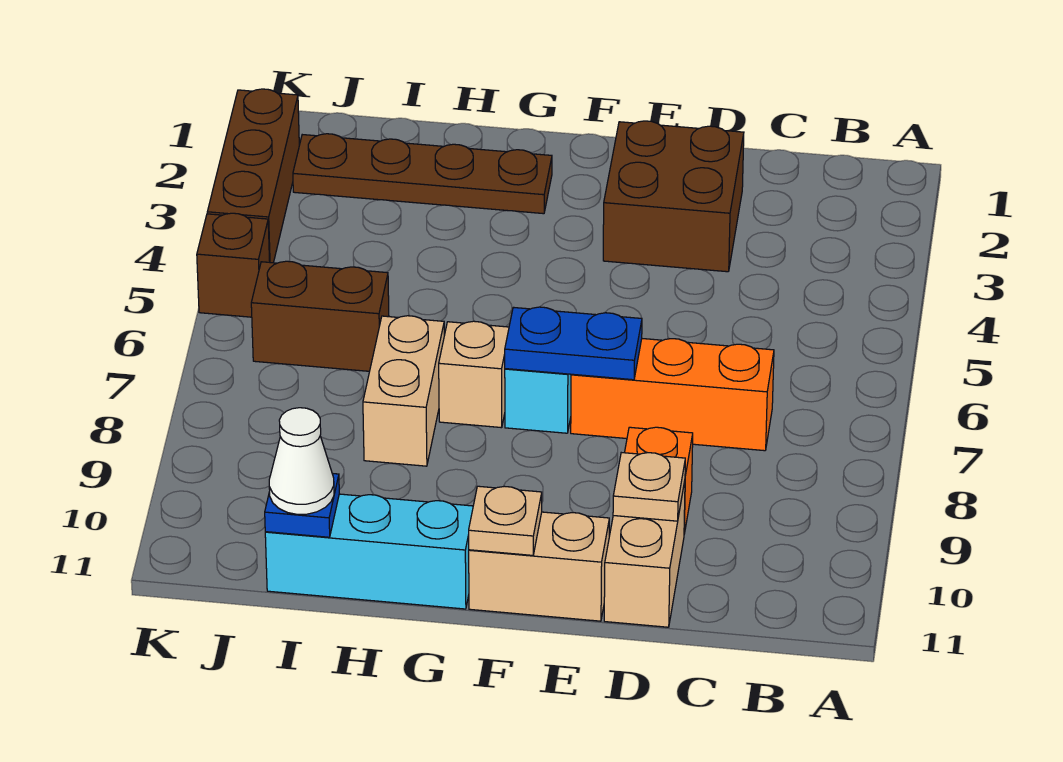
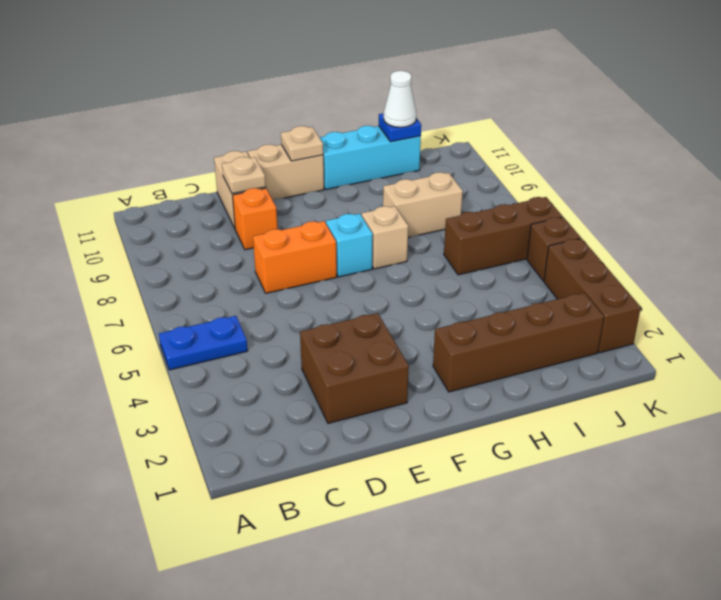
orange brick C7:E7 level 1 -> orange brick D7:E7 level 1
blue plate E7:F7 level 2 -> blue plate A5:B5 level 1
brown plate G2:J2 level 1 -> brown brick G2:J2 level 1
tan brick H7:H8 level 1 -> tan brick H8:I8 level 1
brown brick I6:J6 level 1 -> brown brick I6:K6 level 1

